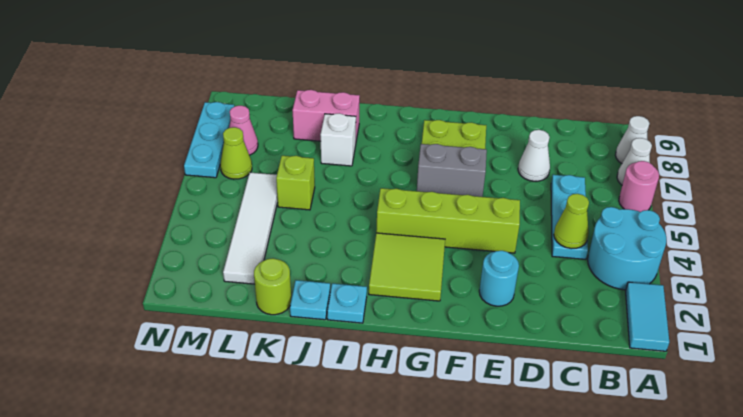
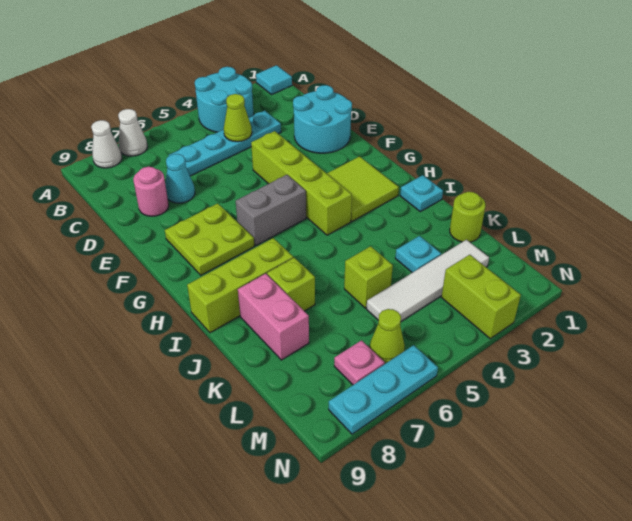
cyan tile A1:A2 level 1 -> cyan tile A1 level 1
pink round brick A6 level 1 -> pink round brick D8 level 1
cyan plate C4:C6 level 1 -> cyan plate C3:C6 level 1
white cone D7 level 1 -> cyan cone D7 level 1
cyan round brick E2 level 1 -> cyan round brick D1:E2 level 1
grey brick F6:G6 level 1 -> grey brick G5:G6 level 1
none -> lime brick I7:I9 level 1
cyan plate J1 level 1 -> cyan plate K3 level 1
white brick J7 level 1 -> lime brick J7 level 1
none -> lime brick M3:N3 level 1
pink cone M7 level 1 -> pink plate M7 level 1

